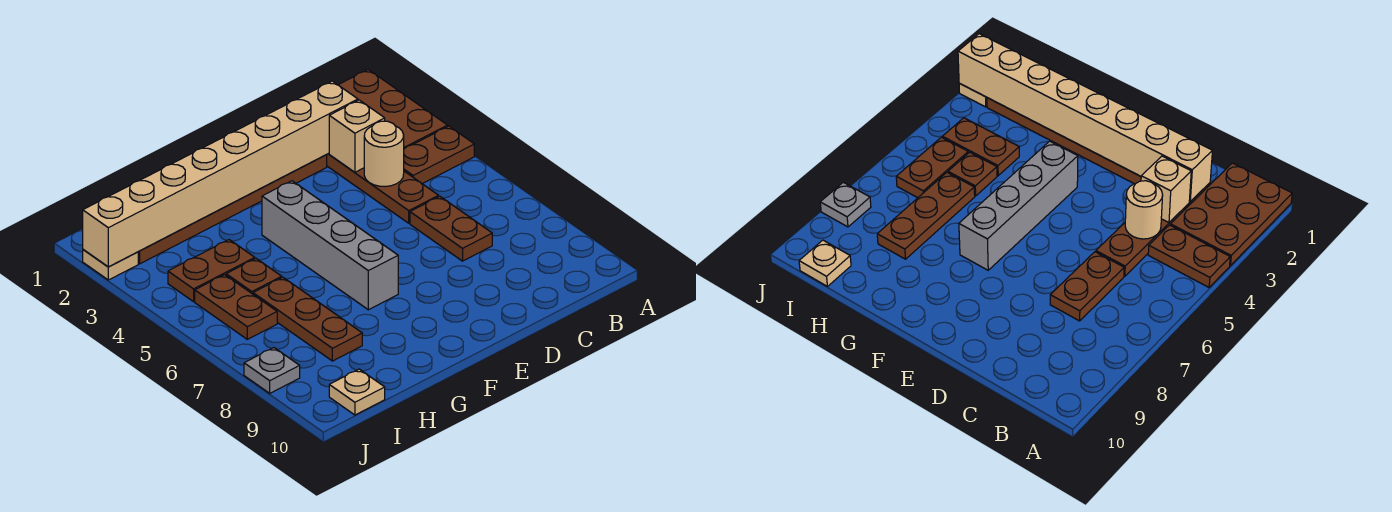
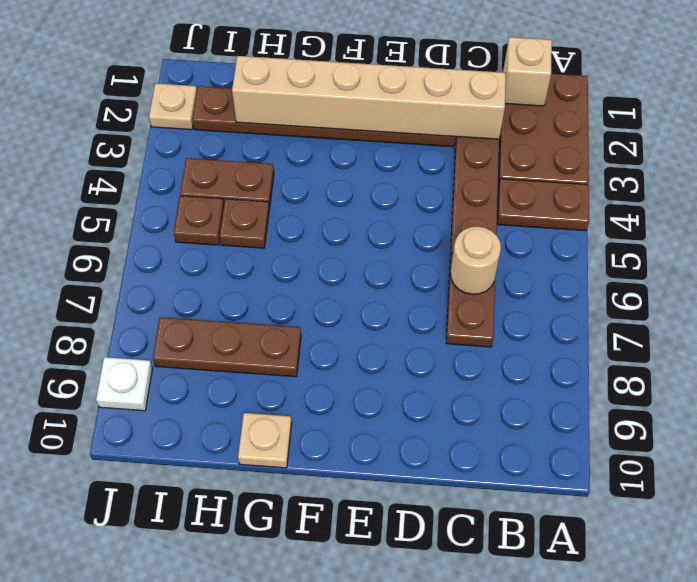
tan brick C2:J2 level 2 -> tan brick C2:H2 level 2
tan brick C3 level 2 -> tan brick B1 level 2
tan round brick C4 level 2 -> tan round brick C6 level 2
grey brick F4:F7 level 1 -> none
brown plate H6:H8 level 1 -> brown plate G8:I8 level 1
brown plate I5:I6 level 1 -> brown plate I5 level 1
tan plate I10 level 1 -> tan plate G10 level 1
grey plate J8 level 1 -> none
none -> white plate J9 level 1

